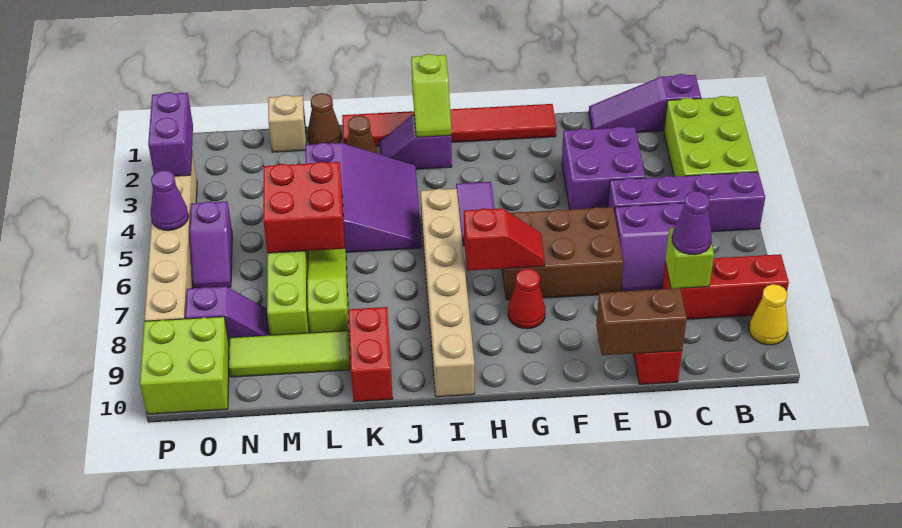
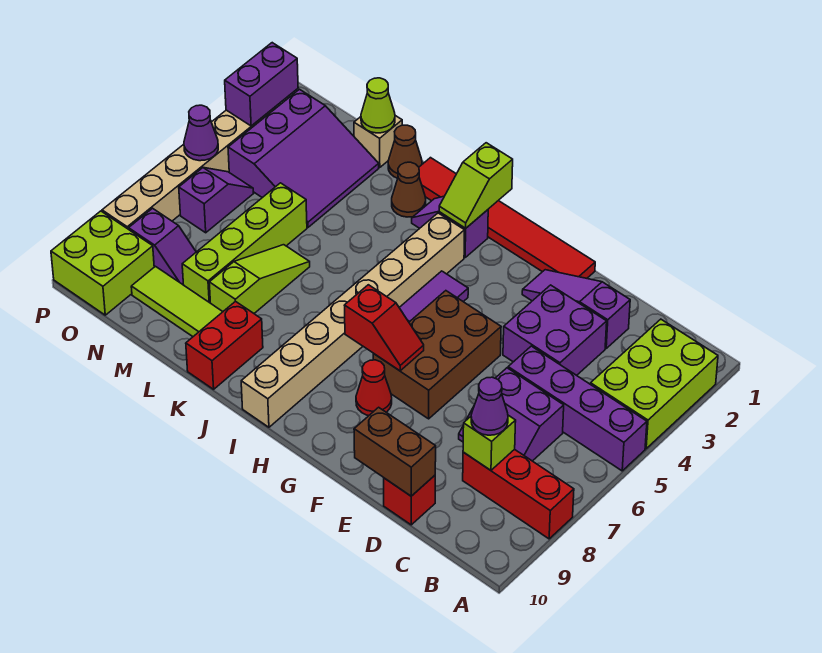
yellow cone A9 level 1 -> none
purple slope B1:D1 level 1 top B -> purple slope D2:F2 level 1 top D
brown brick E6:G7 level 1 -> brown brick F5:G7 level 1
tan brick I5:I10 level 1 -> tan brick I3:I10 level 1
purple slope J3:L5 level 1 top L -> purple slope M2:O4 level 1 top O
red brick L5:M6 level 2 -> none
none -> lime cone M1 level 2
purple slope O5:O6 level 1 top 5 -> purple slope O5:O6 level 1 top 6

